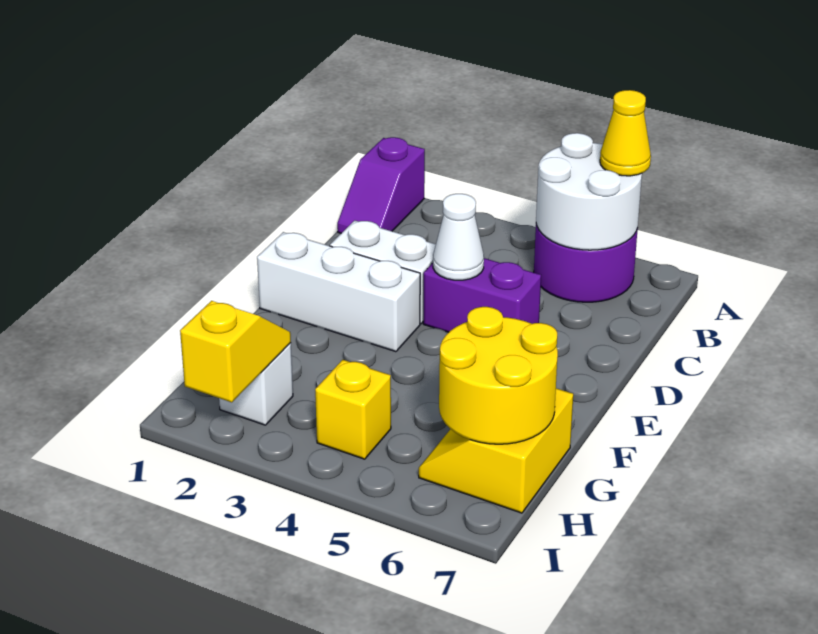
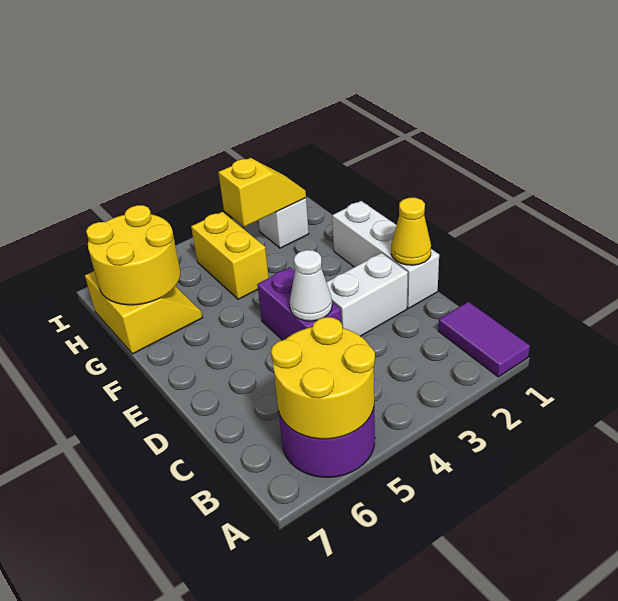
purple slope A1:B1 level 1 top A -> purple tile A1:B1 level 1
white round brick A5:B6 level 2 -> yellow round brick A5:B6 level 2
yellow cone A6 level 3 -> yellow cone D1 level 2
purple brick D4:D5 level 1 -> purple brick D4:E4 level 1
white brick E1:E3 level 1 -> white brick D1:F1 level 1
yellow slope H2:I2 level 2 top I -> yellow slope H2:H3 level 2 top 3
yellow brick H4 level 1 -> yellow brick G4:H4 level 1

